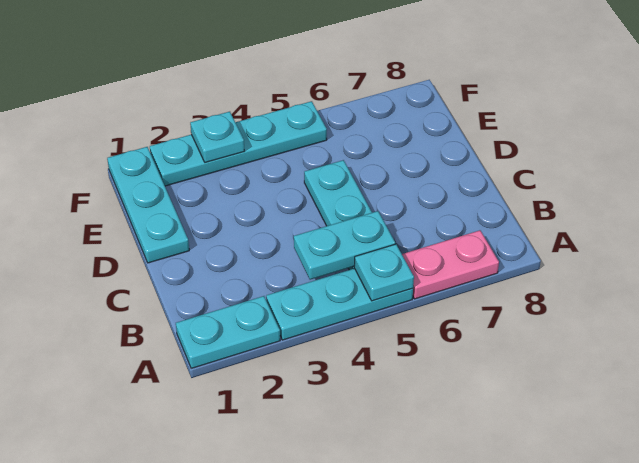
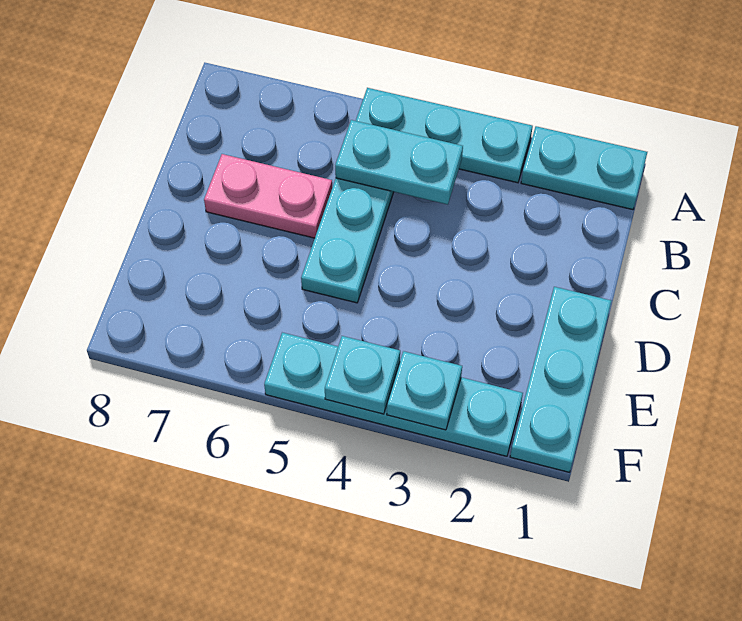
cyan plate A5 level 2 -> cyan plate F4 level 2
pink plate A6:A7 level 1 -> pink plate C6:C7 level 1

